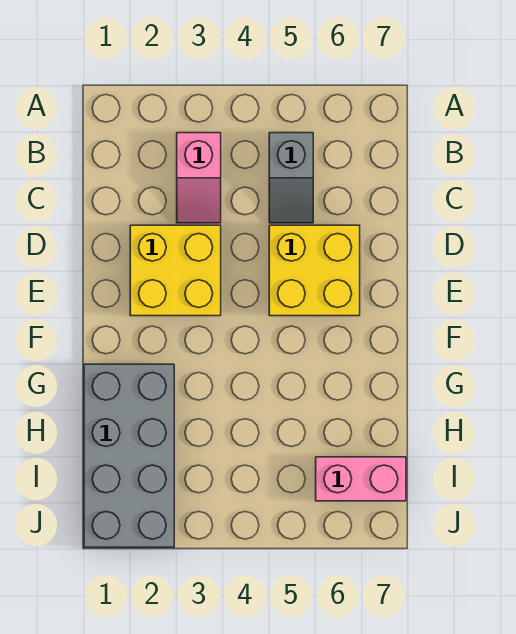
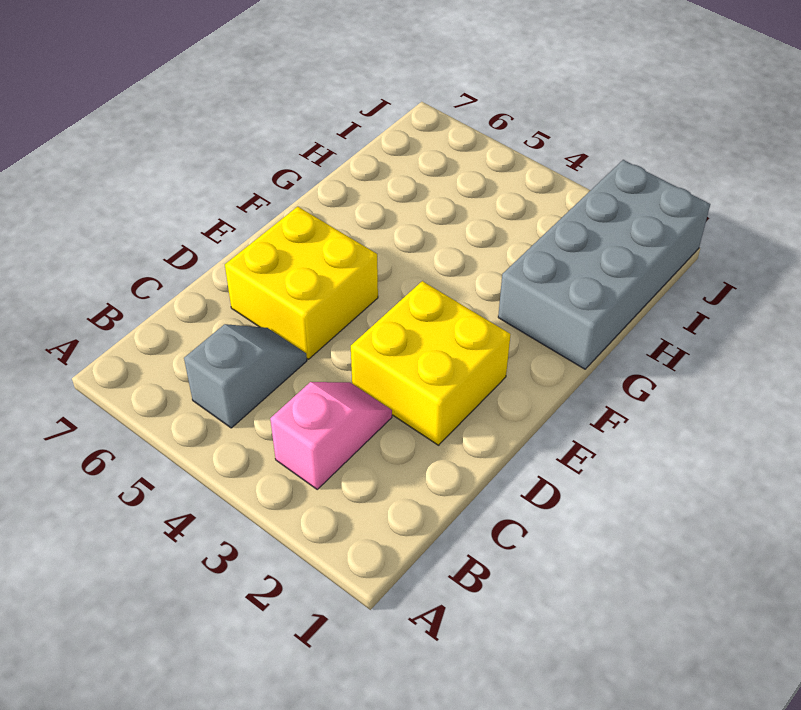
pink brick I6:I7 level 1 -> none

